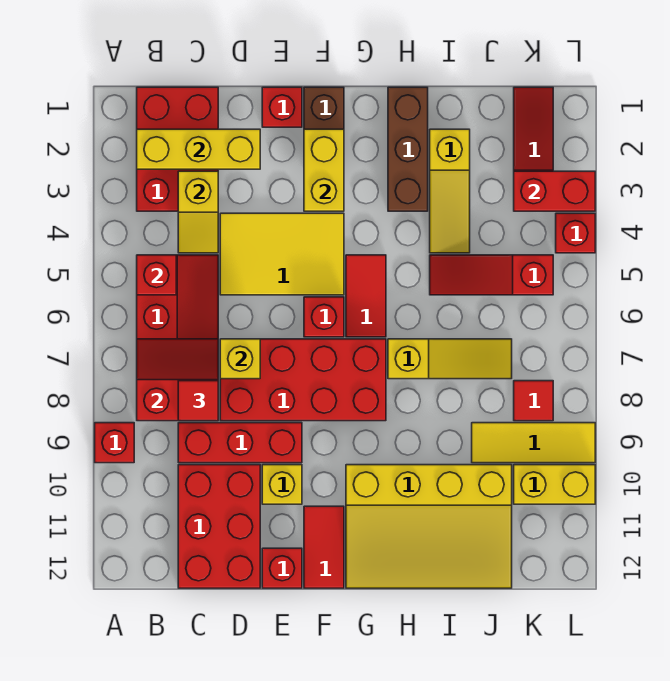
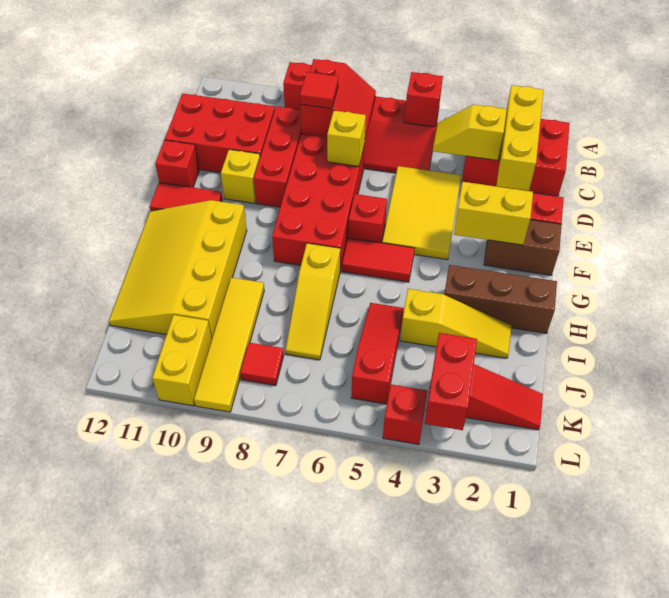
yellow slope I2:I4 level 1 top 2 -> yellow slope I2:I4 level 1 top 4
yellow tile J9:L9 level 1 -> yellow tile I9:L9 level 1

